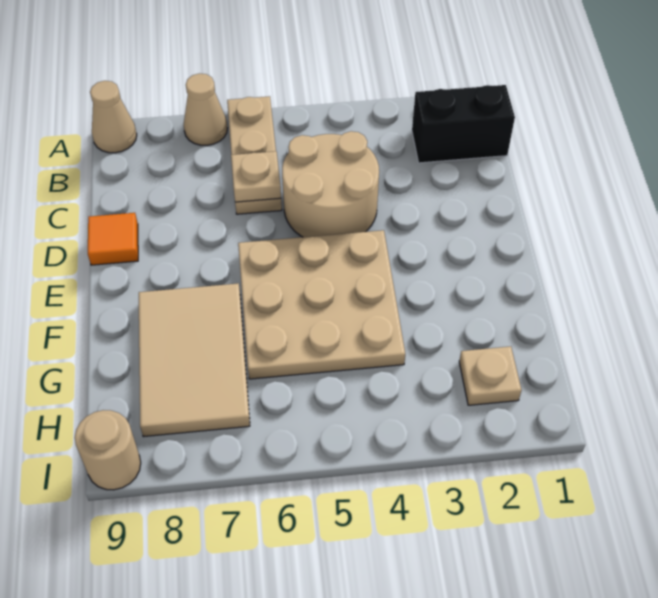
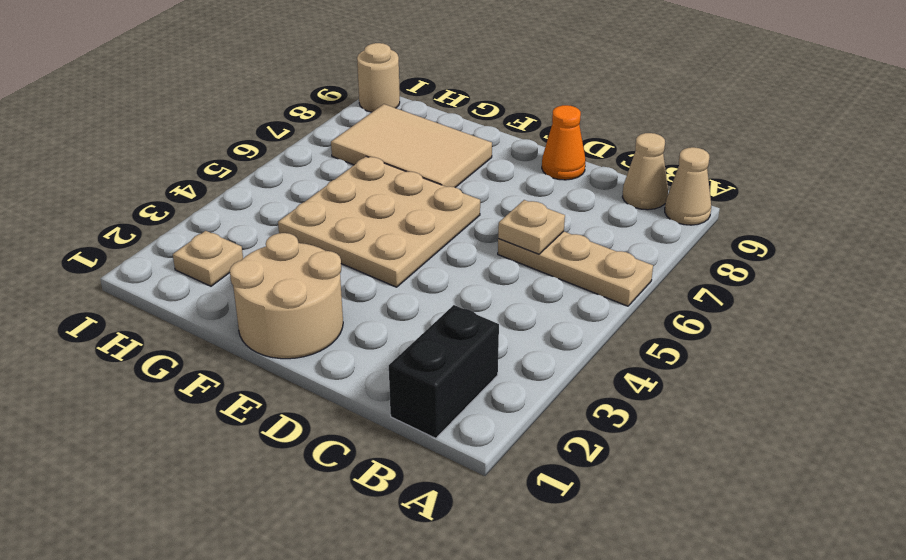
tan cone A7 level 1 -> tan cone B9 level 1
tan round brick C4:D5 level 1 -> tan round brick E1:F2 level 1
orange tile D9 level 1 -> orange cone D9 level 1

